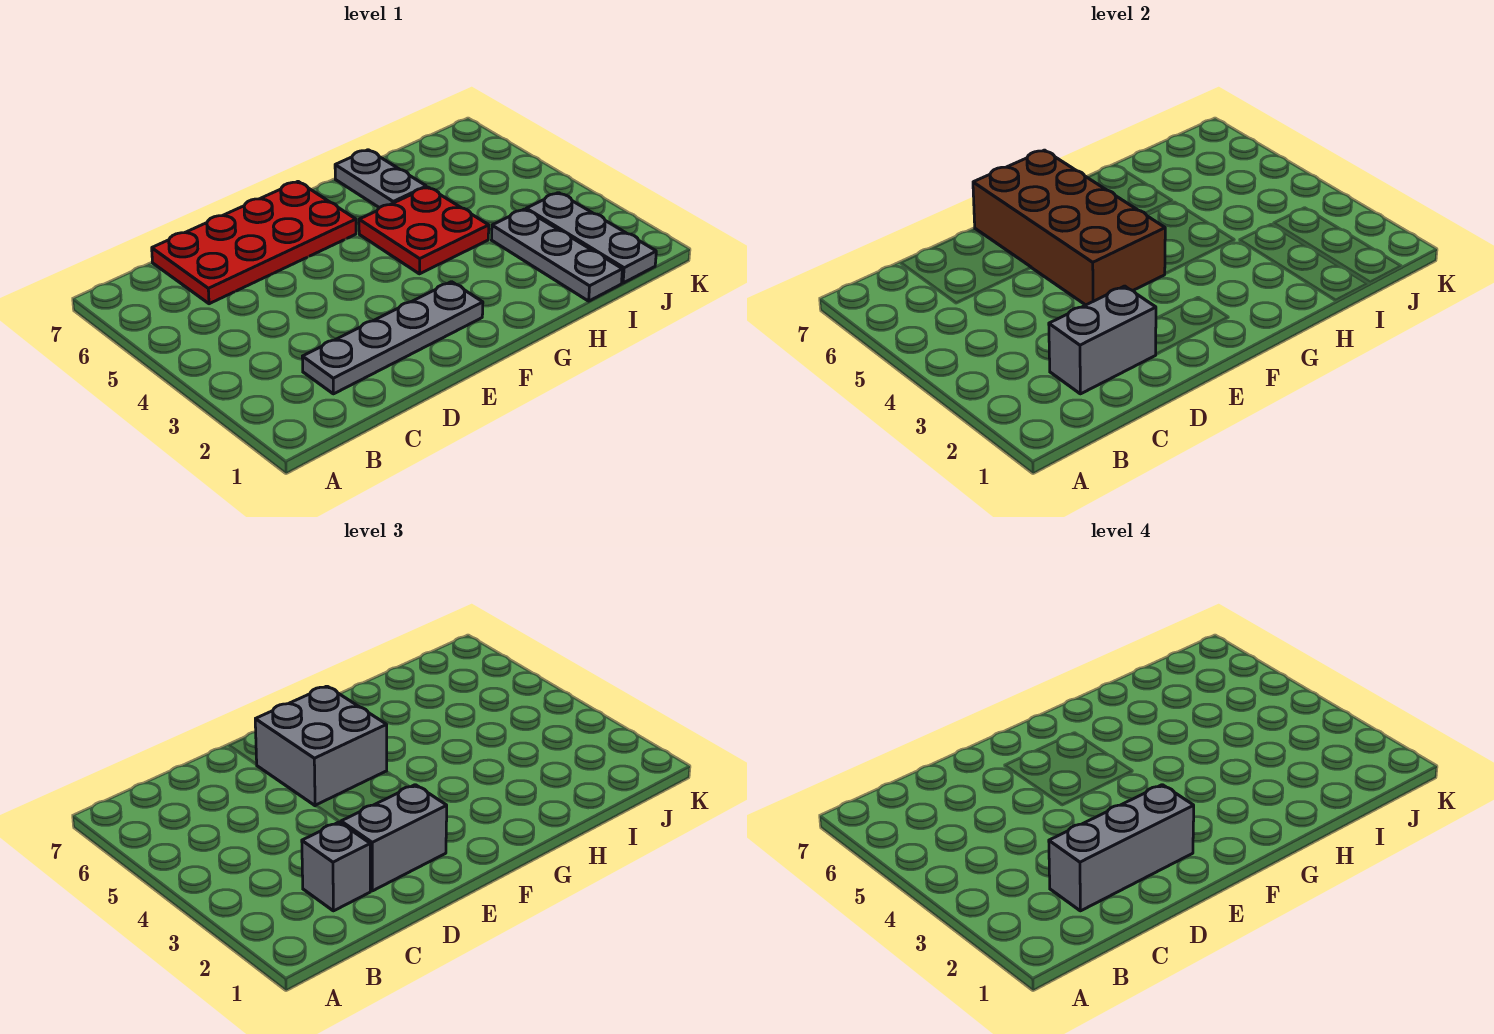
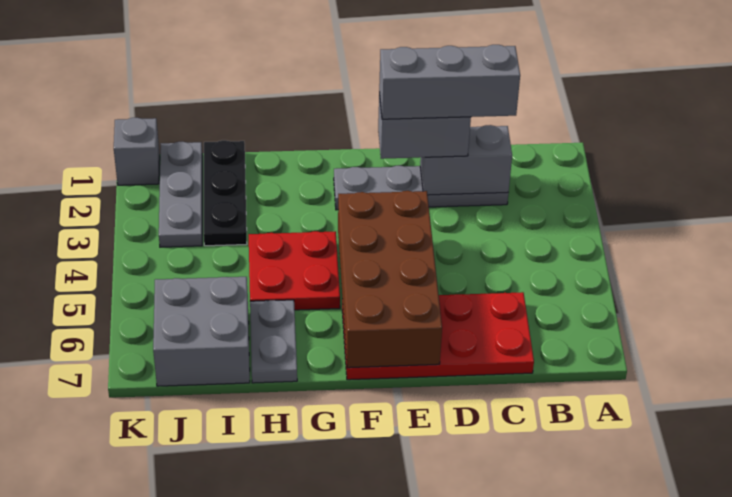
grey brick C2 level 3 -> grey brick K1 level 1
grey brick E5:F6 level 3 -> grey brick I6:J7 level 1
grey plate I1:I3 level 1 -> black plate I1:I3 level 1

